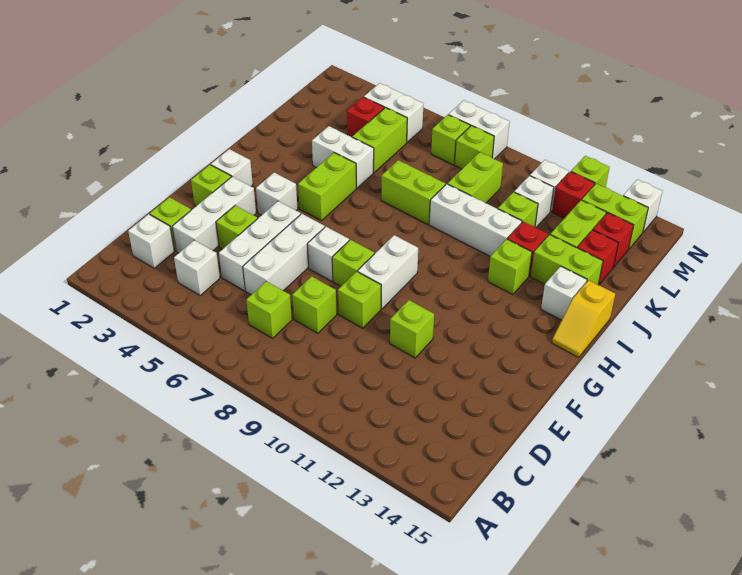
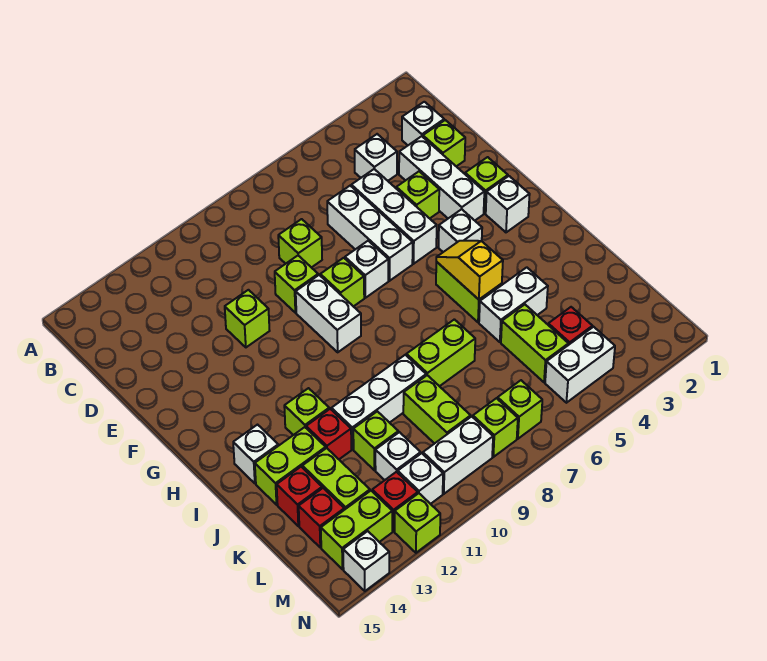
lime brick C7 level 1 -> none
yellow slope H15:I15 level 1 top I -> yellow slope H5:I5 level 2 top I
white brick N7:N8 level 1 -> white brick M9:M10 level 1

